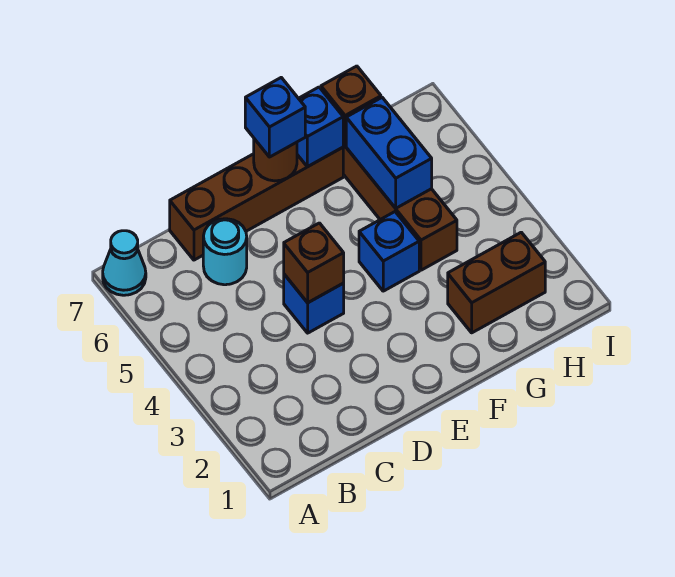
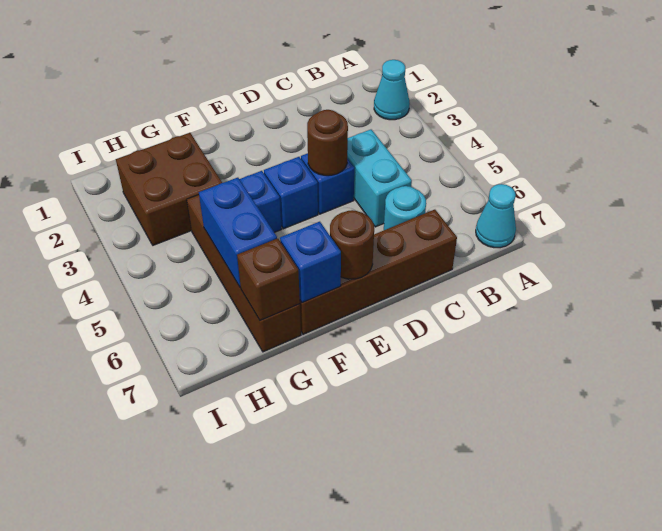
none -> cyan cone A2 level 1
none -> cyan brick C4:C5 level 1
brown brick D4 level 2 -> brown round brick D4 level 2
blue brick E7 level 3 -> blue brick E4 level 1
brown brick G2:H2 level 1 -> brown brick G2:H3 level 1

